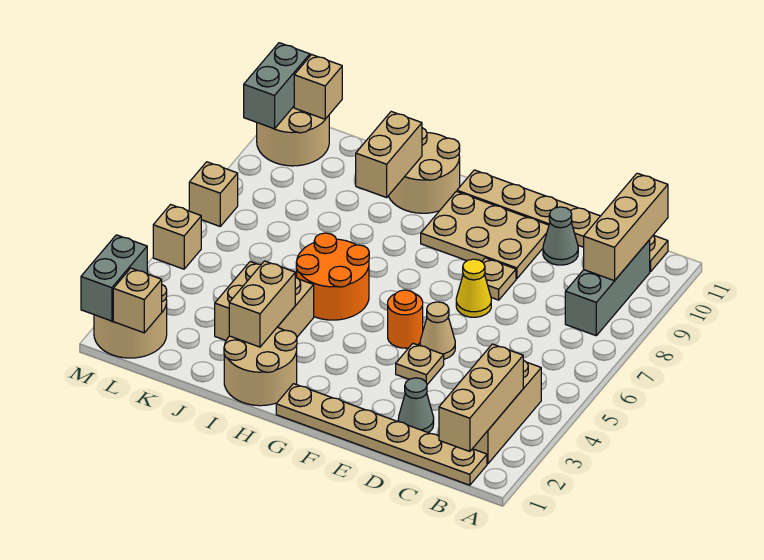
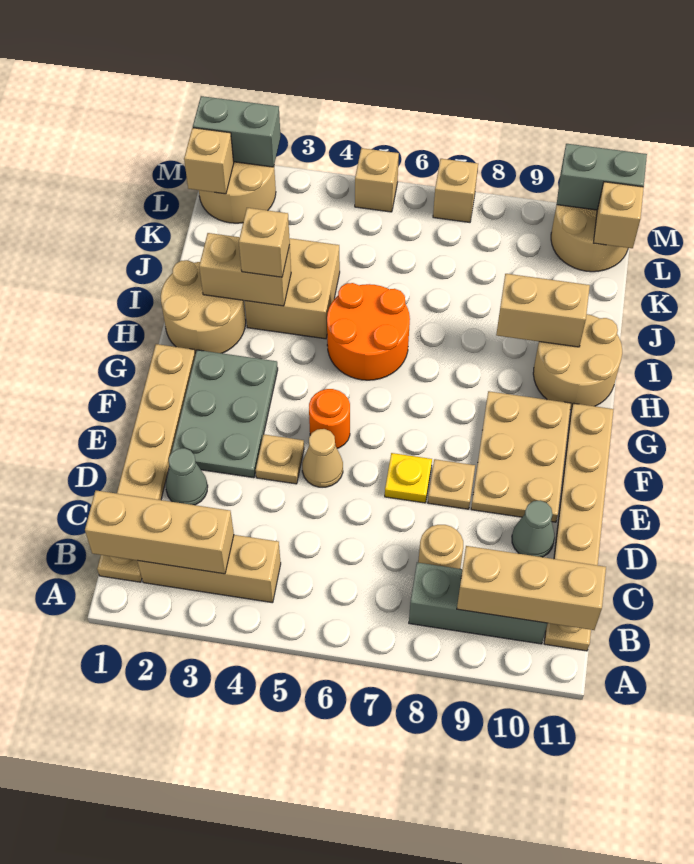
none -> tan round brick C8 level 1
none -> grey plate E2:G3 level 1
yellow cone E7 level 1 -> yellow plate E7 level 1
none -> tan brick I3 level 3

